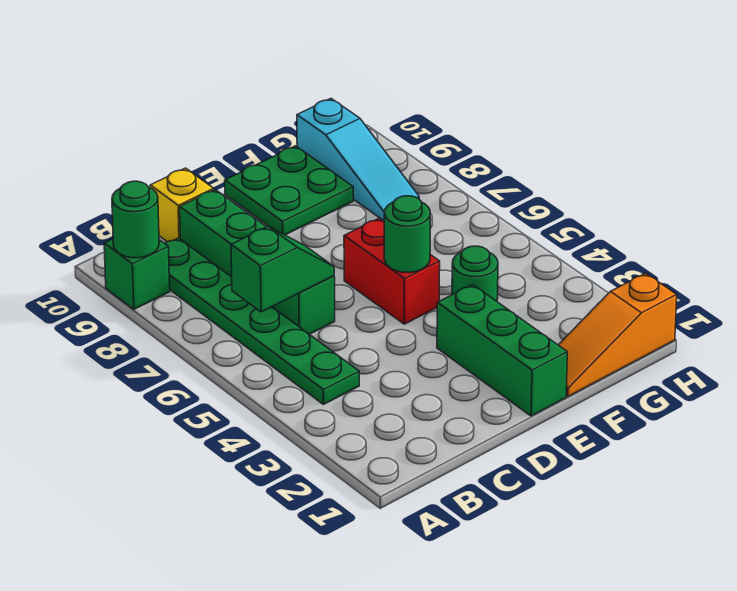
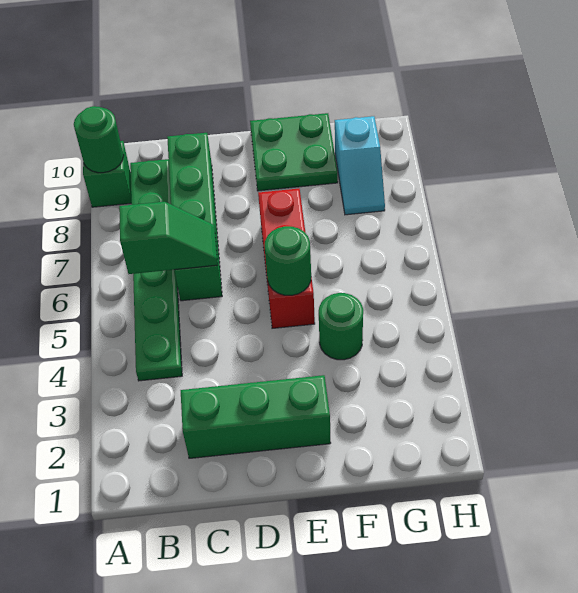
yellow brick C10 level 1 -> none
green brick E1:E3 level 1 -> green brick C2:E2 level 1
red brick E5:E6 level 1 -> red brick E5:E7 level 1
orange slope F1:H1 level 1 top H -> none
cyan slope G8:G10 level 1 top 10 -> cyan slope G8:G9 level 1 top 9

